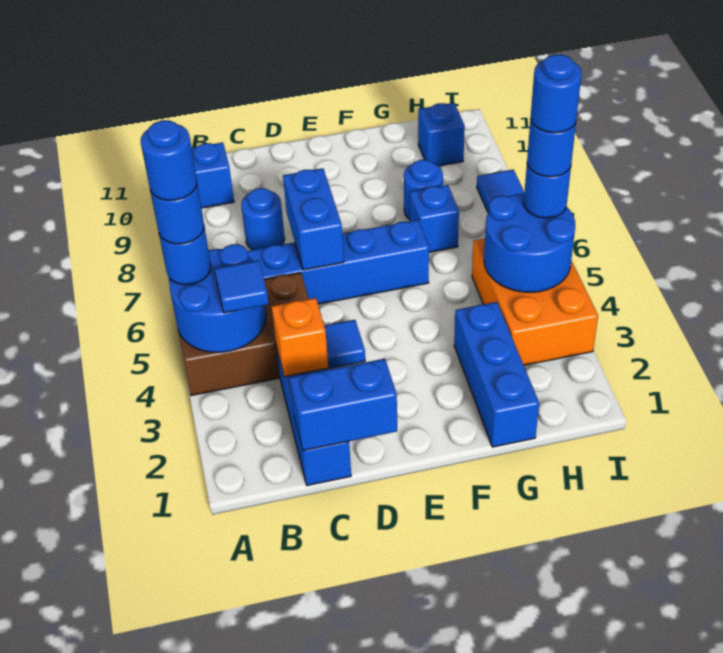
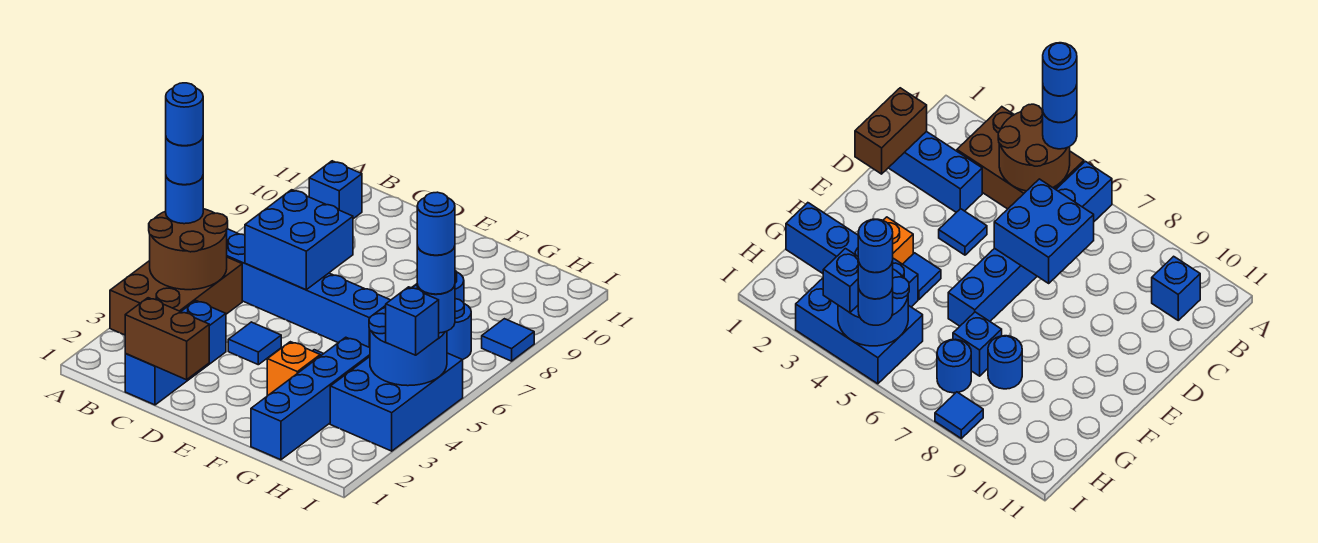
brown brick A4:C5 level 1 -> brown brick A3:B5 level 1
blue round brick A4:B5 level 2 -> brown round brick A4:B5 level 2
blue tile B4 level 3 -> blue tile F4 level 1
blue brick C1:D1 level 2 -> brown brick C1:D1 level 2
orange brick C3 level 2 -> orange brick F3 level 1
blue round brick C8 level 1 -> blue round brick H7 level 1
blue brick D6:D7 level 2 -> blue brick C6:D7 level 2
blue brick G1:G3 level 1 -> blue brick G1:G4 level 1
orange brick H3:I5 level 1 -> blue brick H3:I5 level 1
blue brick H10 level 1 -> blue brick I4 level 3

